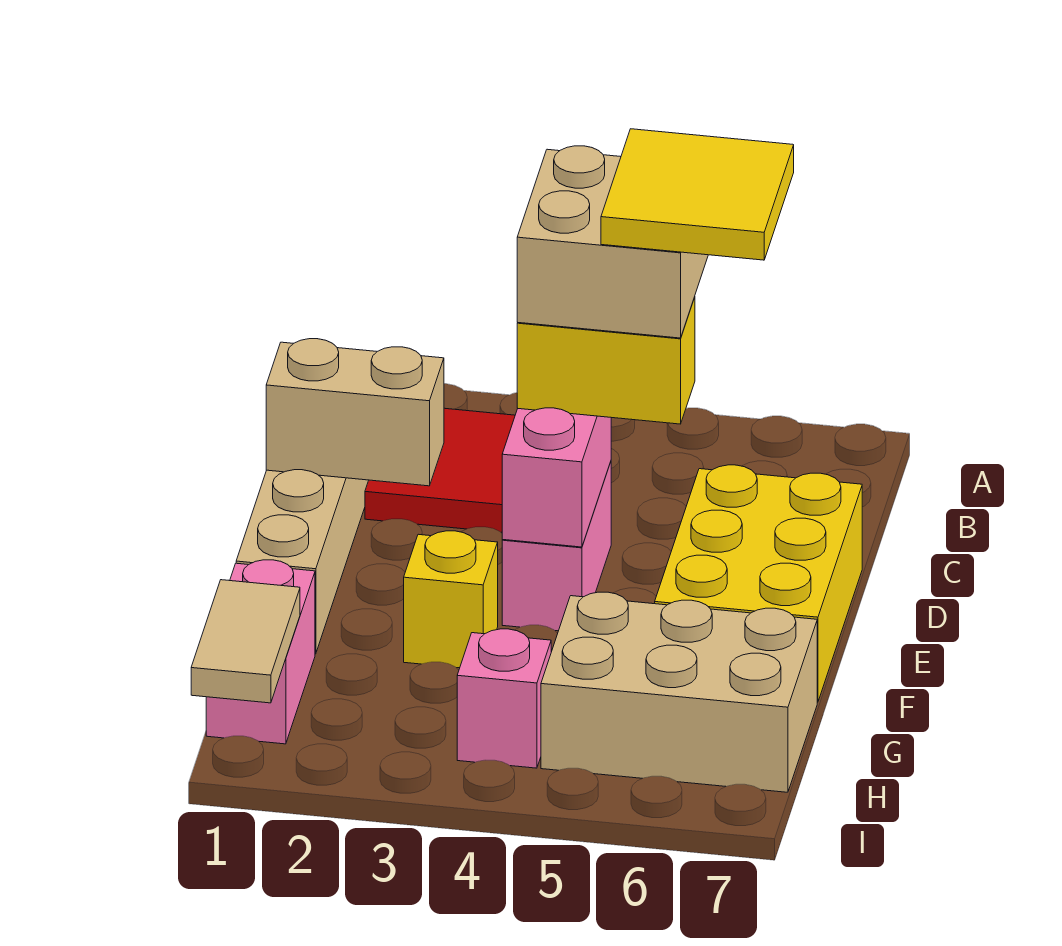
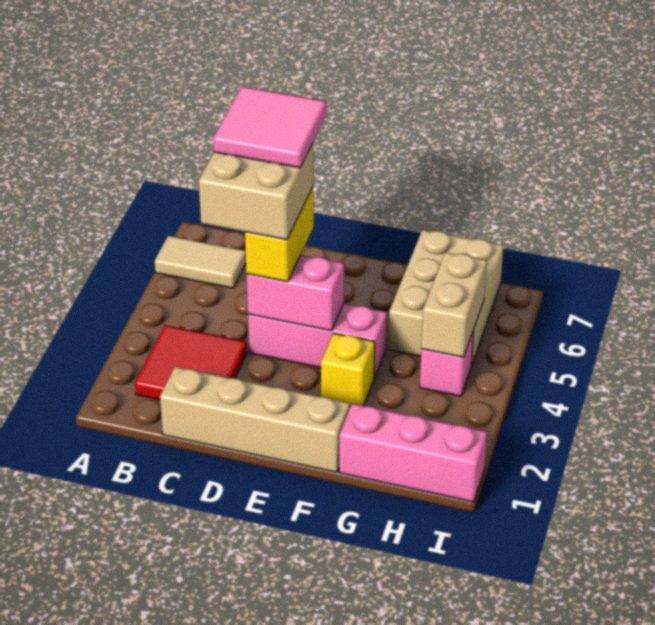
yellow tile C5:D6 level 5 -> pink tile C5:D6 level 5
tan brick D1:D2 level 2 -> tan brick H4:H5 level 2
pink brick D4:E4 level 1 -> pink brick D4:F4 level 1
yellow brick D6:F7 level 1 -> none
pink brick G1:H1 level 1 -> pink brick G1:I1 level 1
tan tile H1:I1 level 2 -> tan tile A6:B6 level 1

